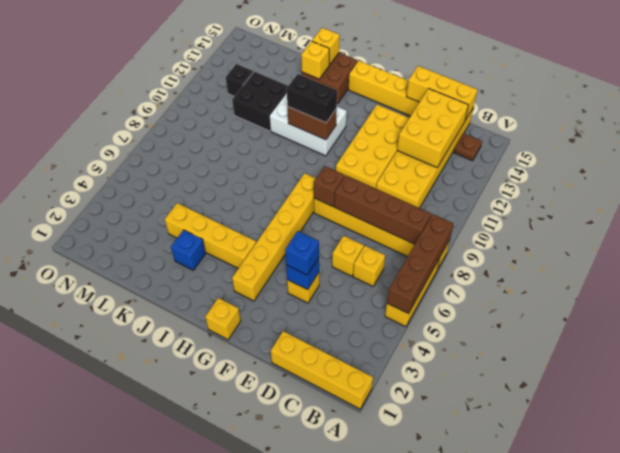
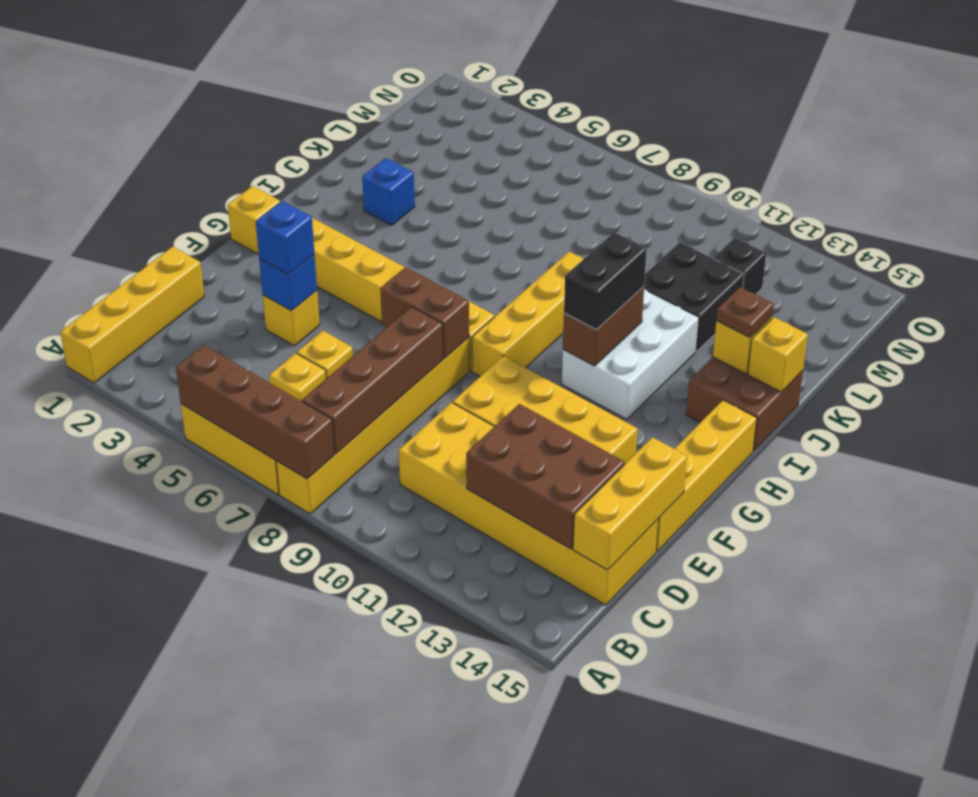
brown plate B14 level 1 -> brown plate J14 level 3
yellow brick C12:D14 level 2 -> brown brick C12:D14 level 2
brown brick F8 level 2 -> brown brick F7:F8 level 2
yellow brick H4:K4 level 1 -> yellow brick G9:J9 level 1

